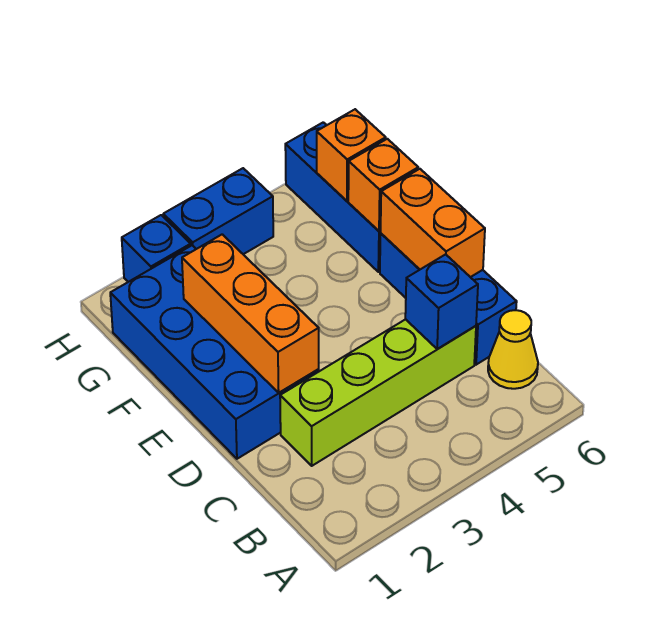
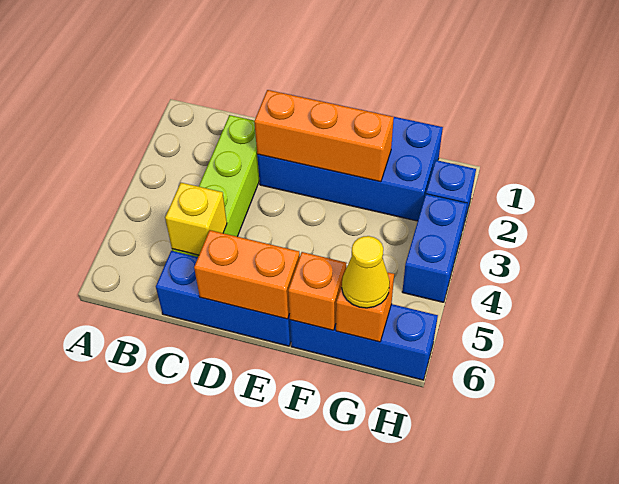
yellow cone B6 level 1 -> yellow cone G6 level 3
blue brick C5 level 2 -> yellow brick C5 level 2

